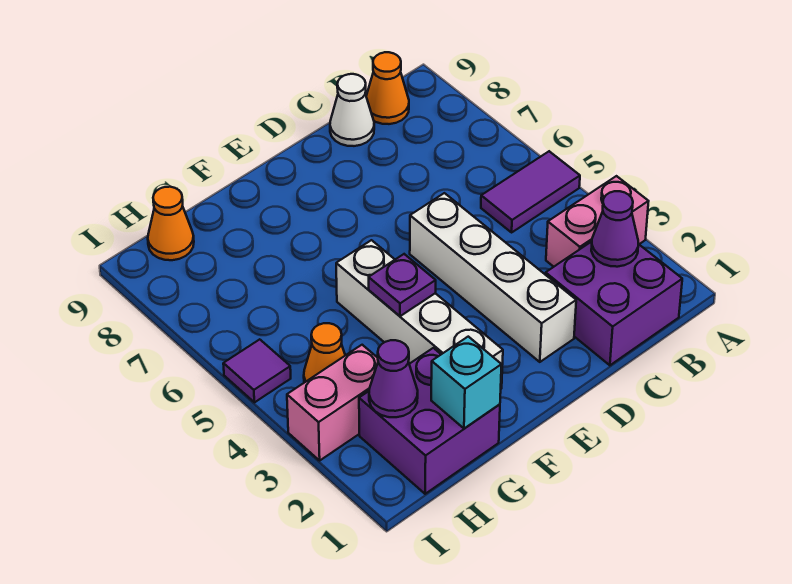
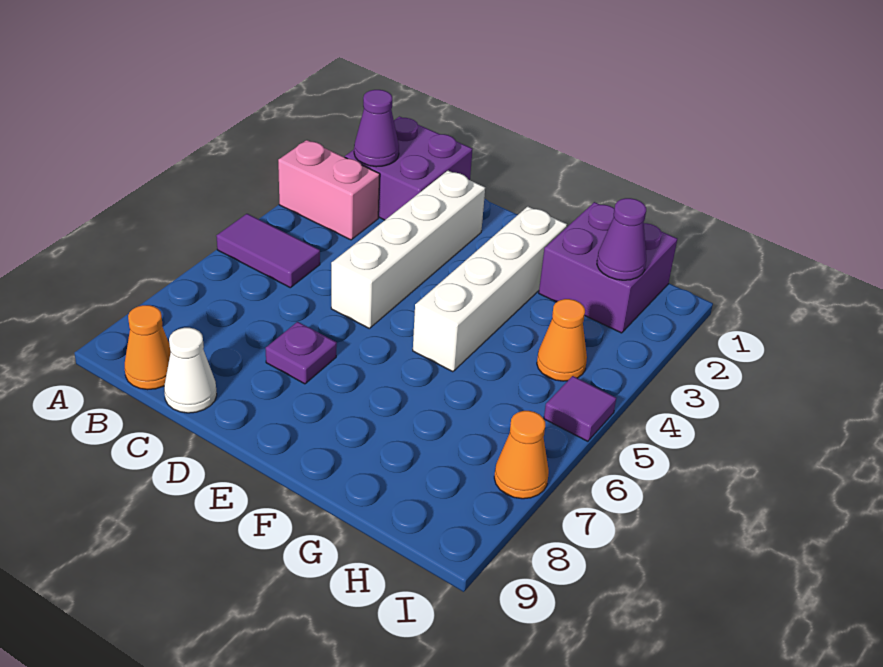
purple plate F4 level 2 -> purple plate D7 level 1
cyan brick G1 level 2 -> none
pink brick H3:I3 level 1 -> none
orange cone H9 level 1 -> orange cone I7 level 1

